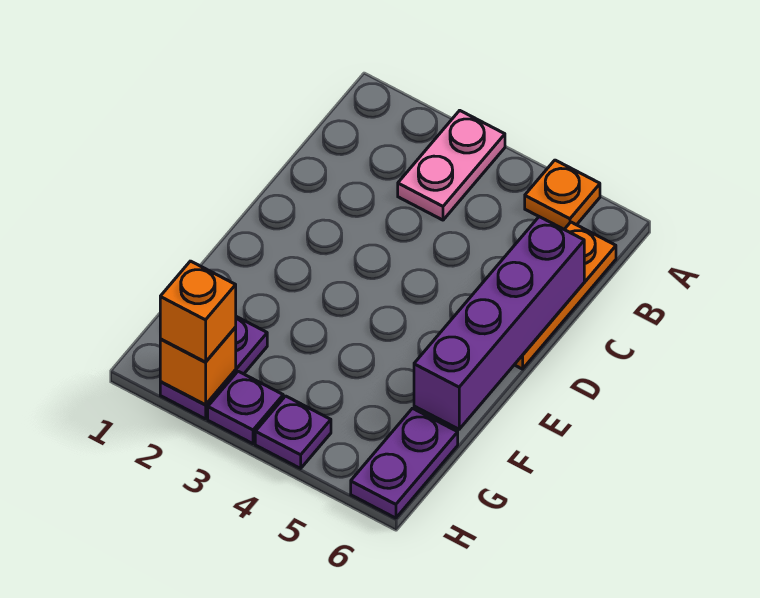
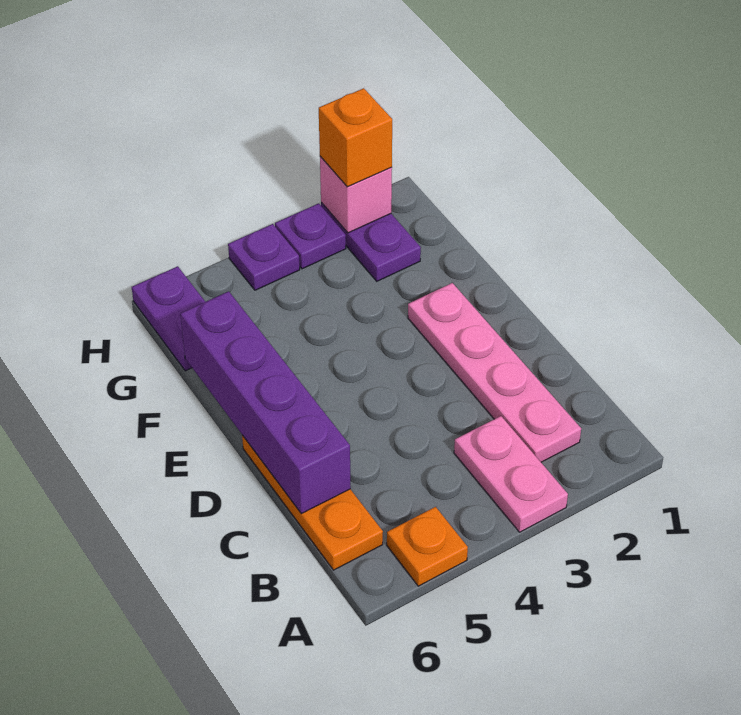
none -> pink plate B2:E2 level 1
orange brick H2 level 2 -> pink brick H2 level 2

